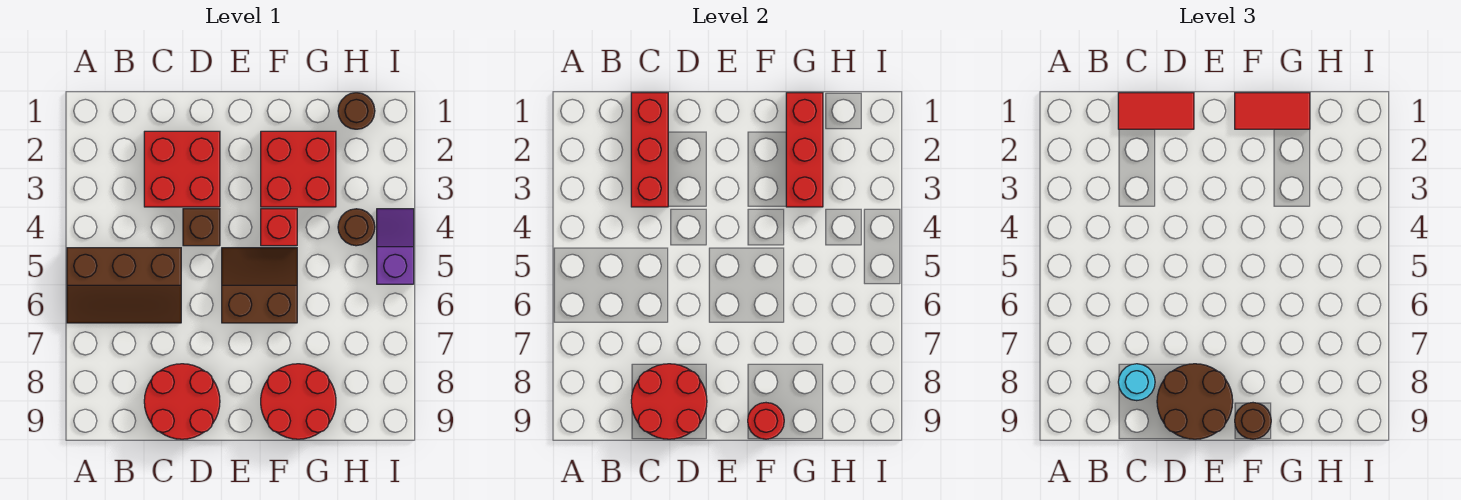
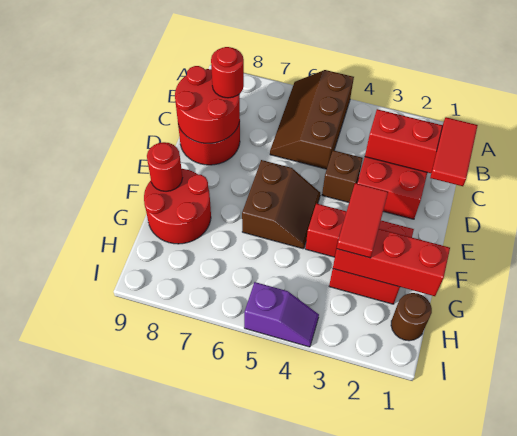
cyan round brick C8 level 3 -> red round brick C8 level 3
brown round brick D8:E9 level 3 -> none
red tile F1:G1 level 3 -> red tile F3:G3 level 3
brown round brick F9 level 3 -> none
brown round brick H4 level 1 -> none

